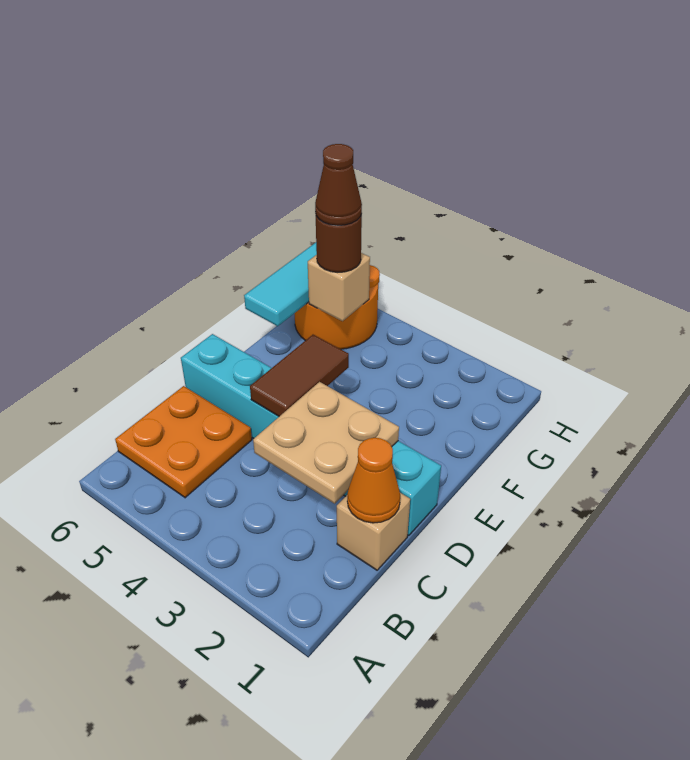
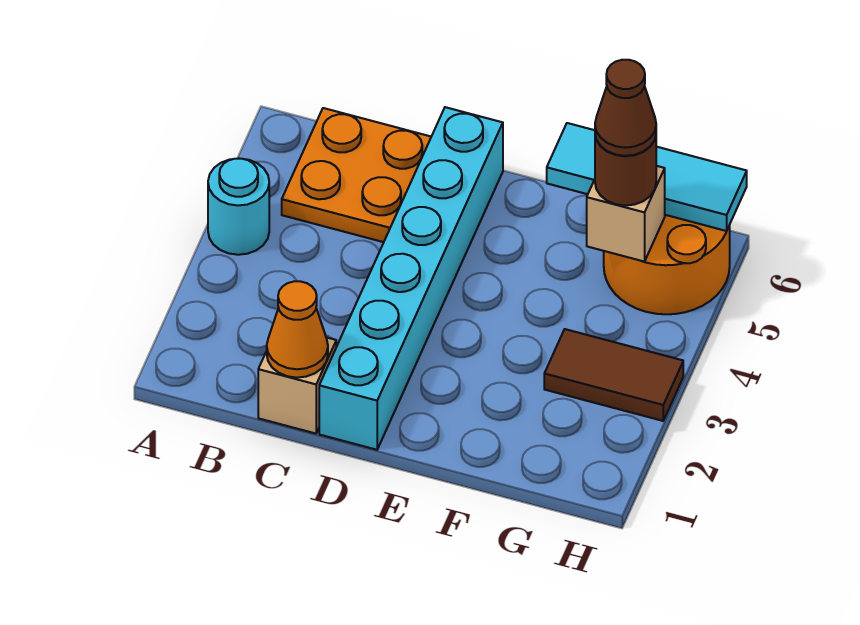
none -> cyan round brick A4 level 1
tan plate C2:D3 level 2 -> none
brown tile D4:E4 level 2 -> brown tile G3:H3 level 1

